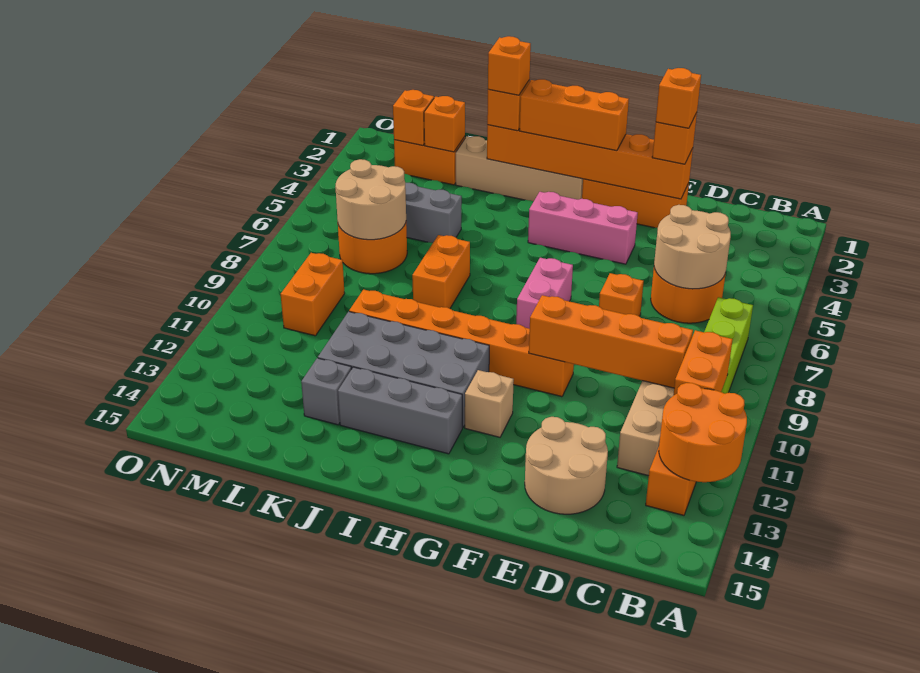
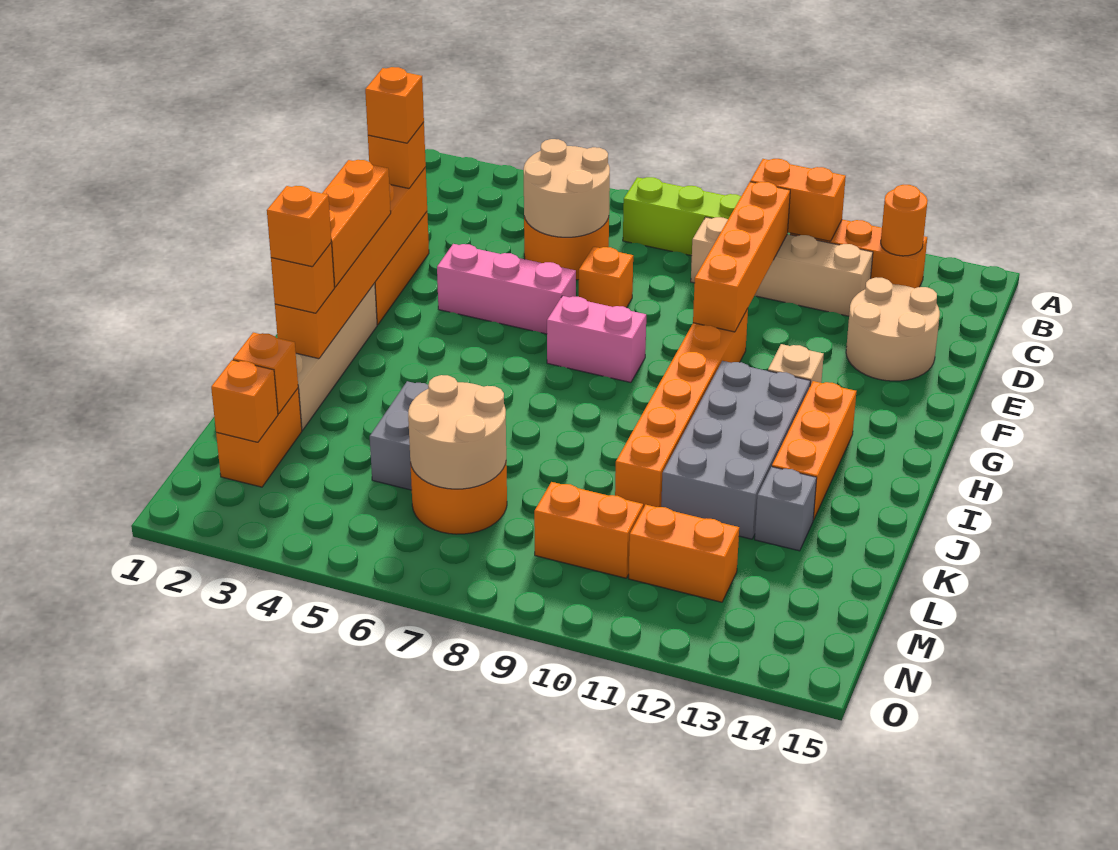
orange round brick A12:B13 level 2 -> orange round brick B13 level 2
pink brick F4:H4 level 1 -> pink brick F4:F6 level 1
grey brick H13:J13 level 1 -> orange brick H13:J13 level 1
orange brick J7:J8 level 1 -> orange brick M11:M12 level 1

